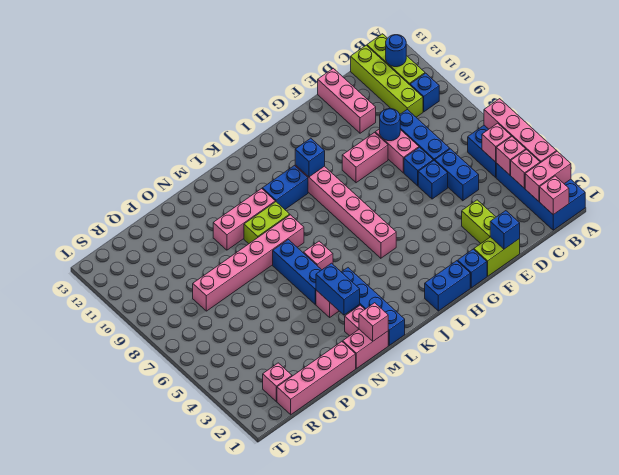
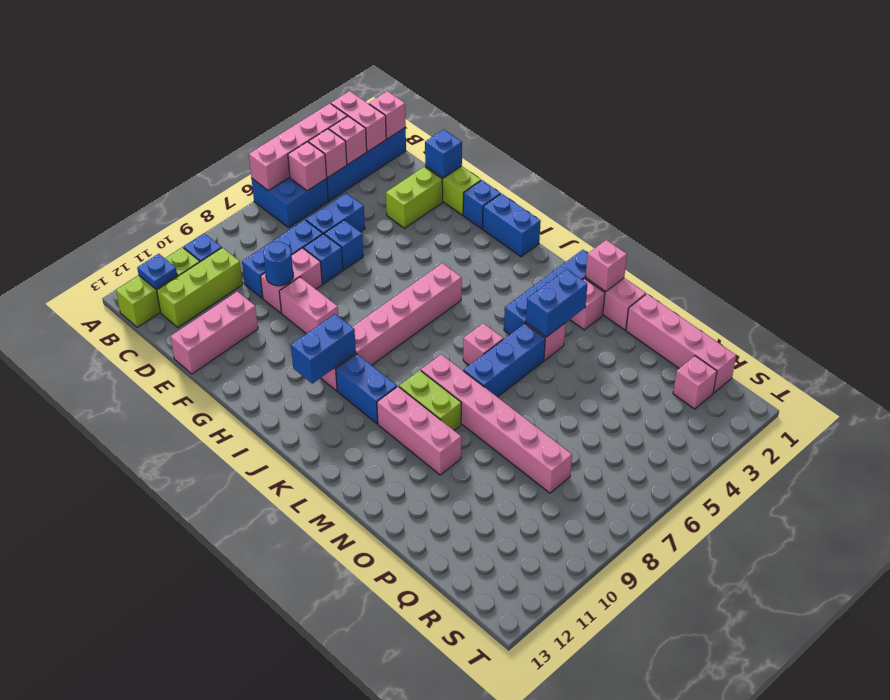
blue round brick B12 level 2 -> blue plate B12 level 2
lime brick C10:C13 level 1 -> lime brick C10:C12 level 1
blue brick I10 level 2 -> blue brick I10:I11 level 2

